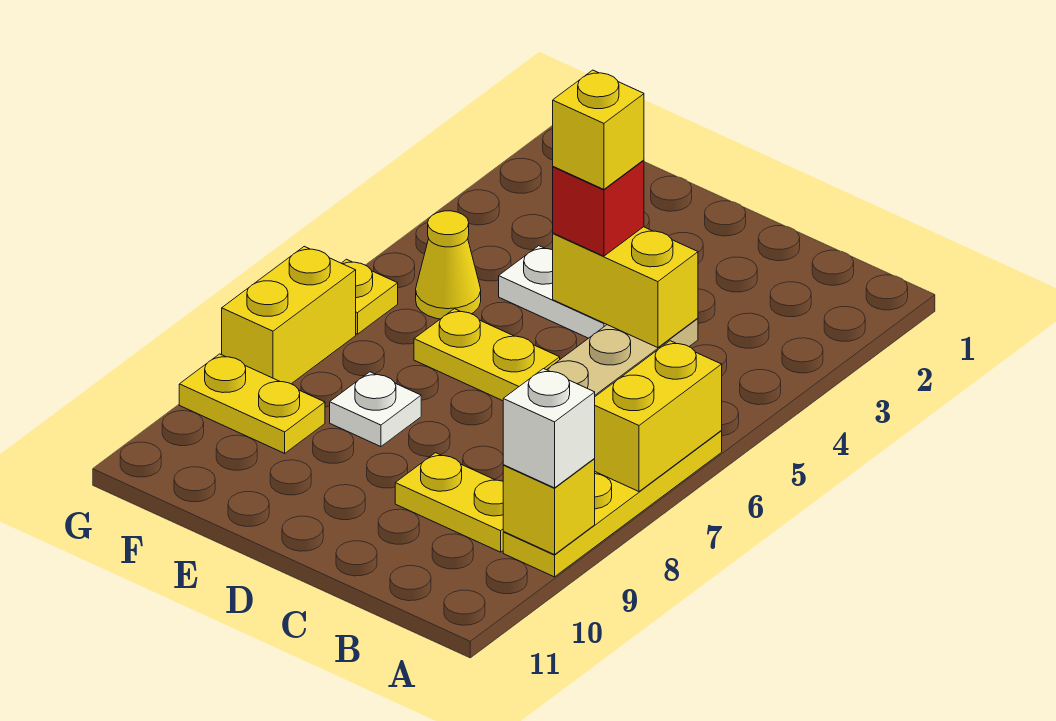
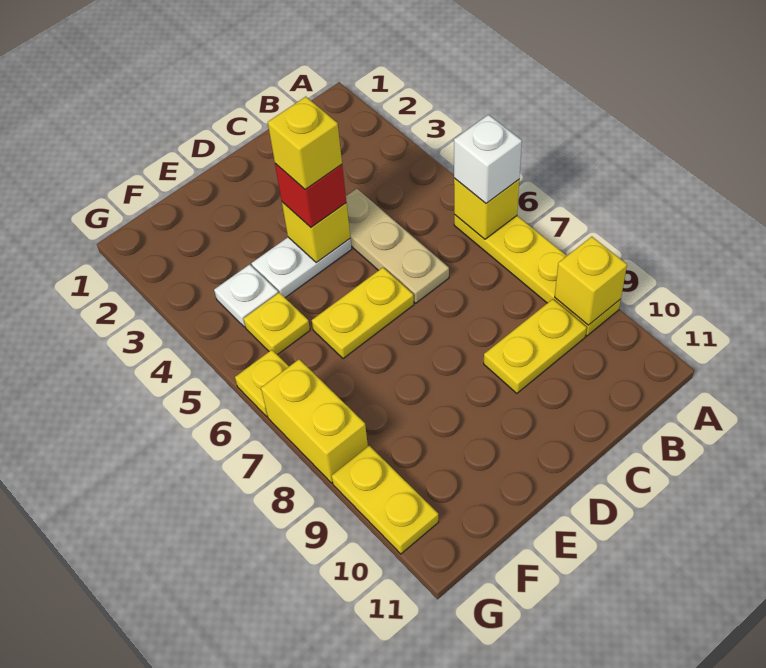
yellow brick A6:A7 level 2 -> yellow brick A6 level 2
white brick A9 level 3 -> white brick A6 level 3
yellow brick C4:D4 level 2 -> yellow brick D4 level 2
white plate E8 level 1 -> white plate F4 level 1
yellow cone F5 level 1 -> yellow plate F5 level 1
yellow plate F9:G9 level 1 -> yellow plate G9:G10 level 1

